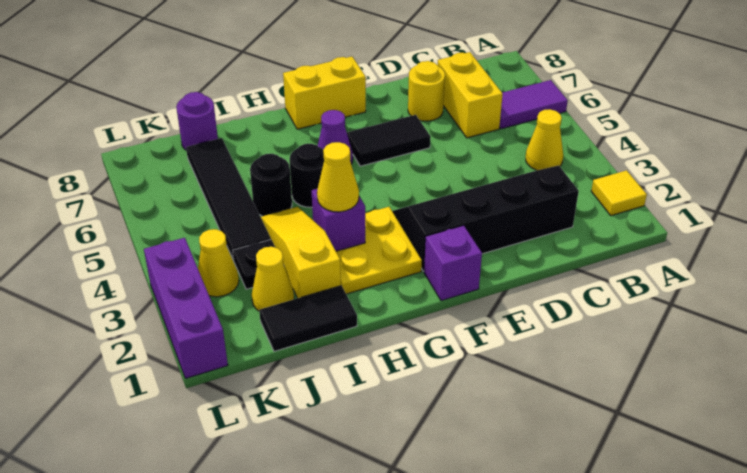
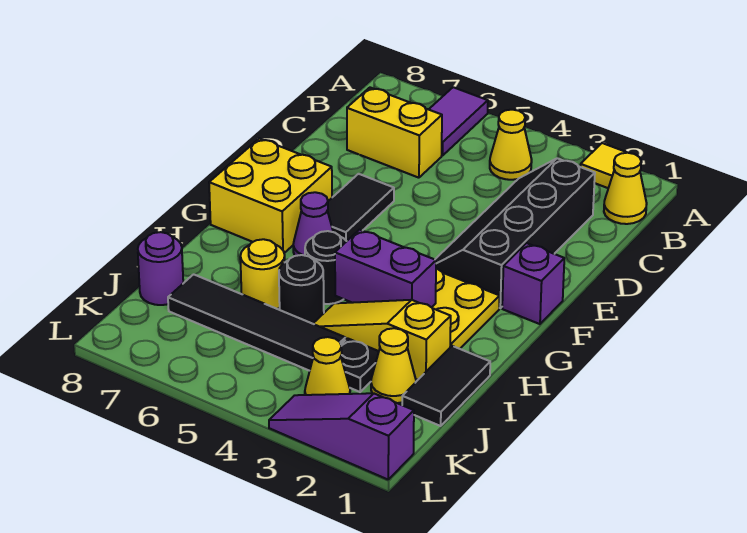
yellow round brick D7 level 1 -> yellow round brick I6 level 1
yellow brick F8:G8 level 1 -> yellow brick F7:G8 level 1
purple brick H3 level 2 -> purple brick H3:H4 level 2
yellow cone H3 level 3 -> yellow cone B1 level 1
purple brick L1:L3 level 1 -> purple slope L1:L3 level 1 top 1

